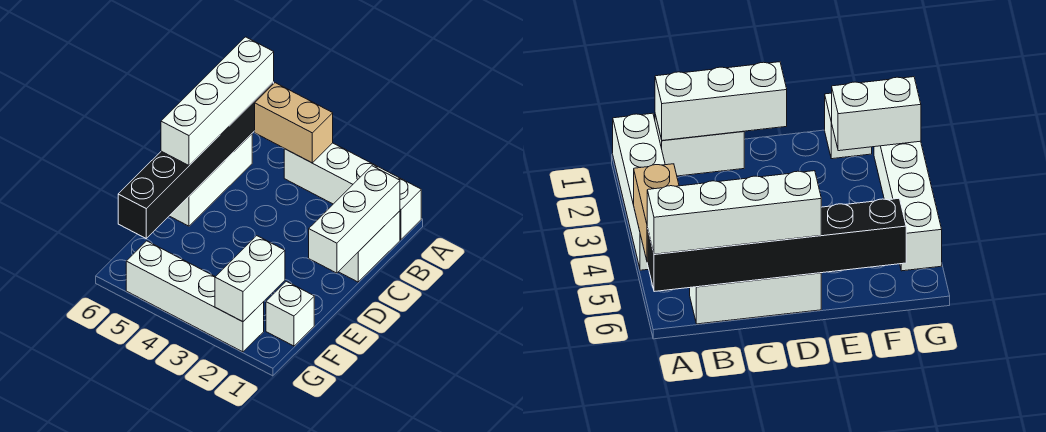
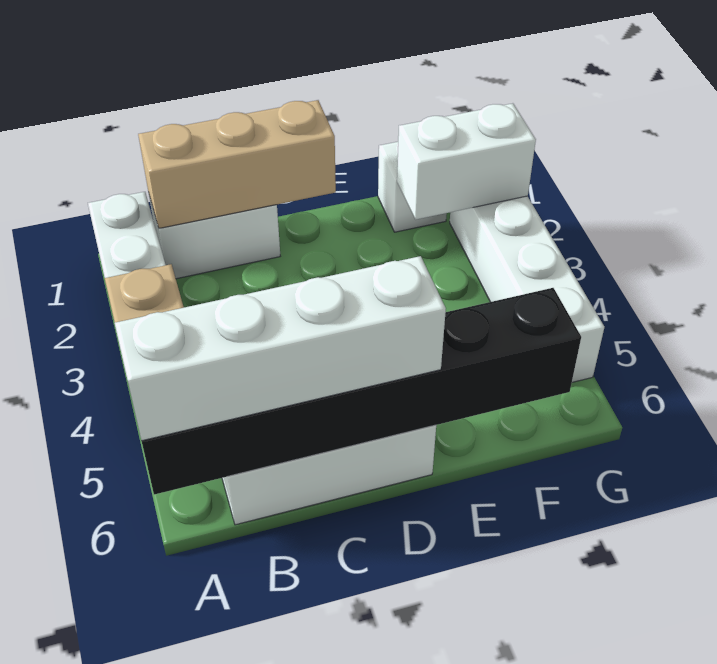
white brick B1:D1 level 2 -> tan brick B1:D1 level 2

